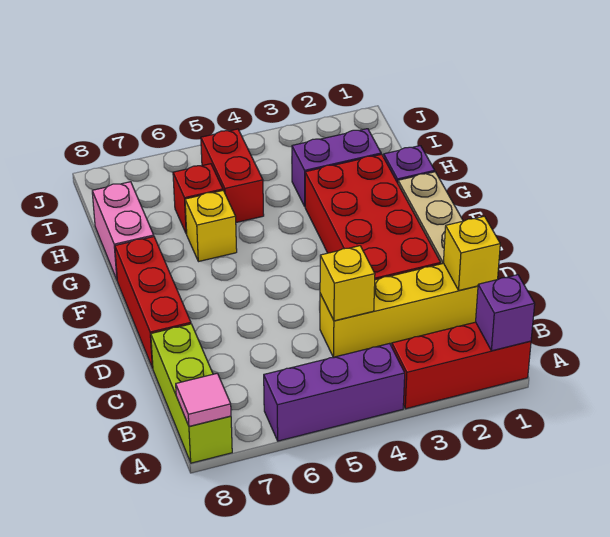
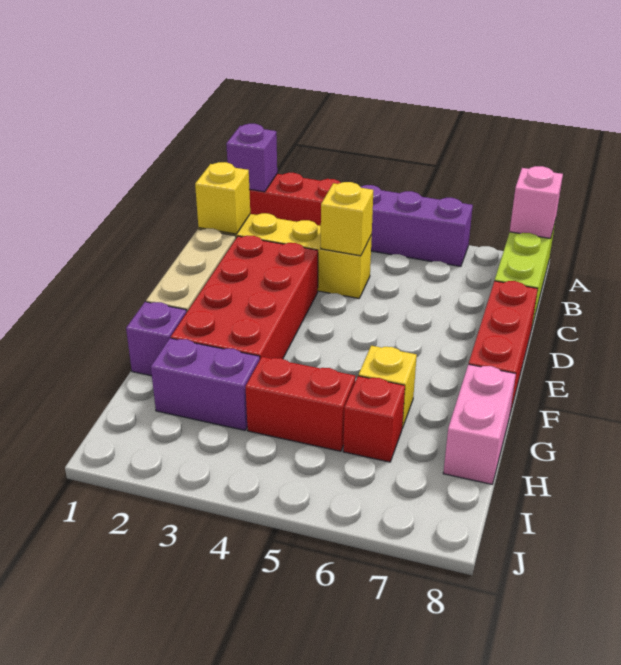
pink tile A8 level 2 -> pink brick A8 level 2
red brick H5:I5 level 1 -> red brick H4:H5 level 1

